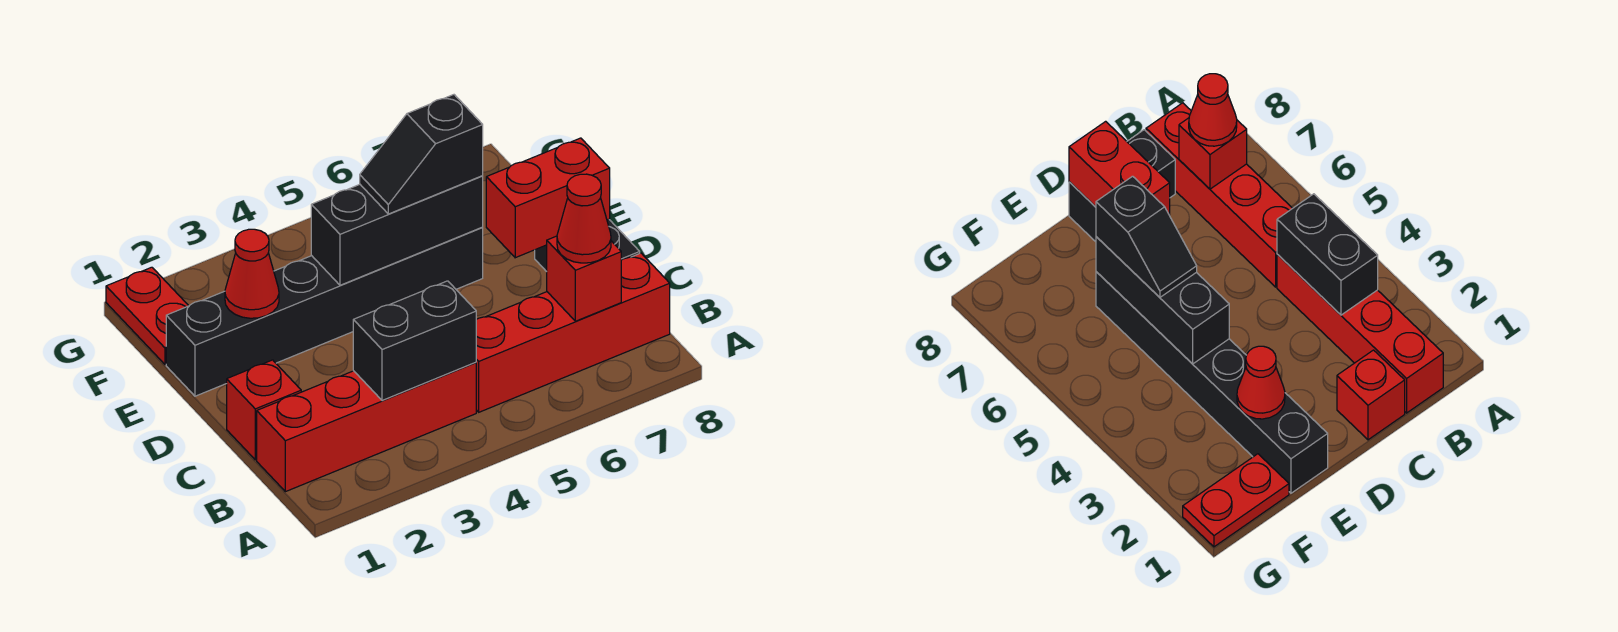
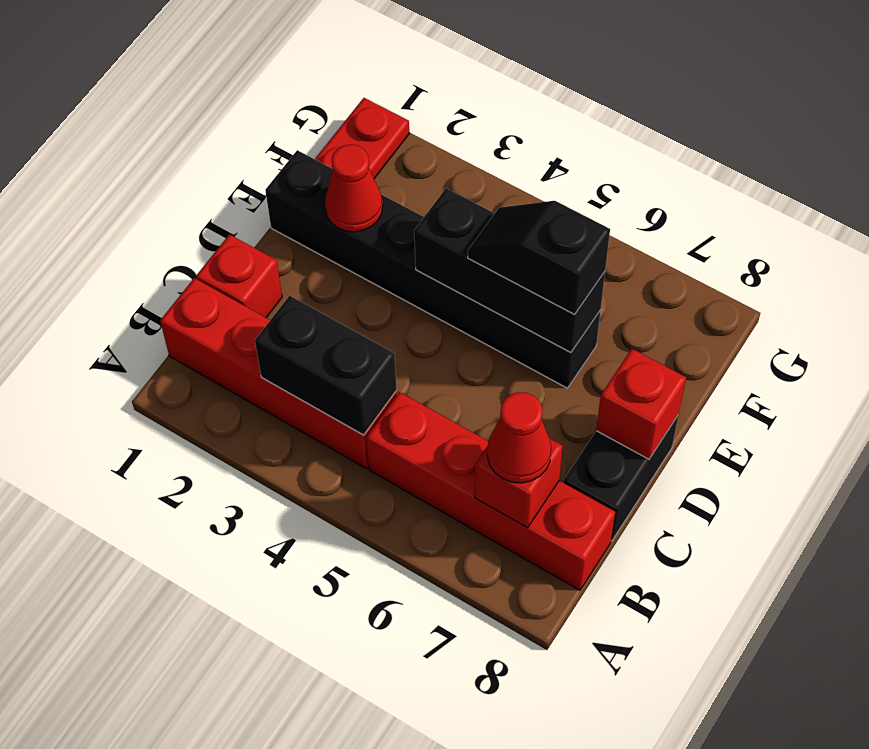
red brick D7:D8 level 2 -> red brick D8 level 2

